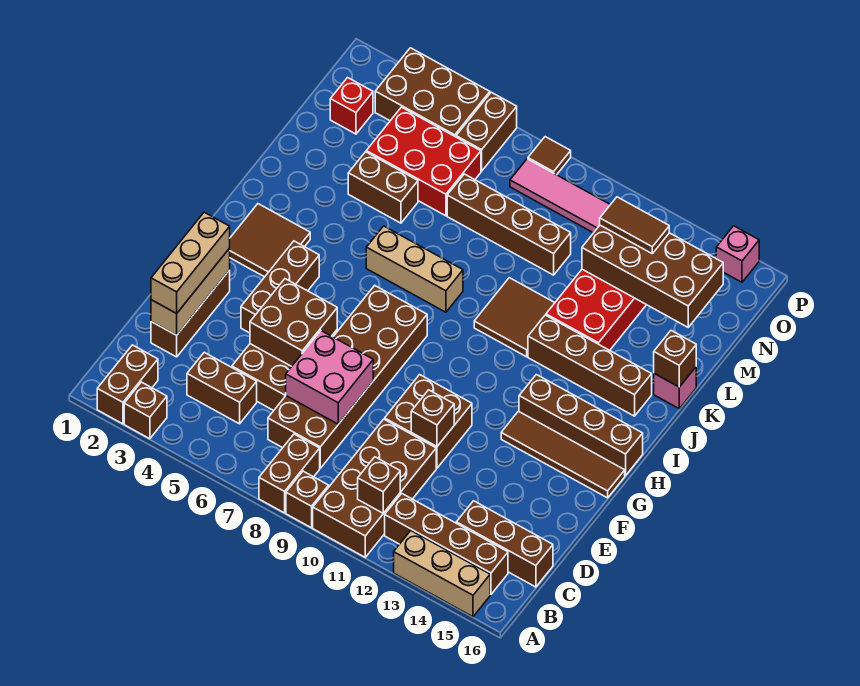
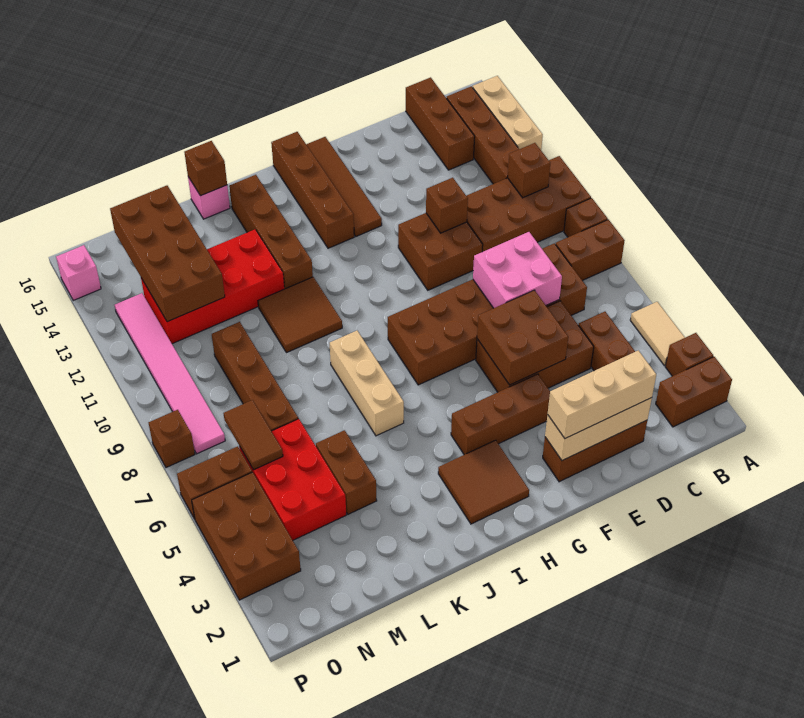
none -> tan tile A4:A5 level 1
red brick N2 level 1 -> none
brown tile N12:N13 level 3 -> brown tile N6:N7 level 2
brown tile P8 level 1 -> brown brick P8 level 1

